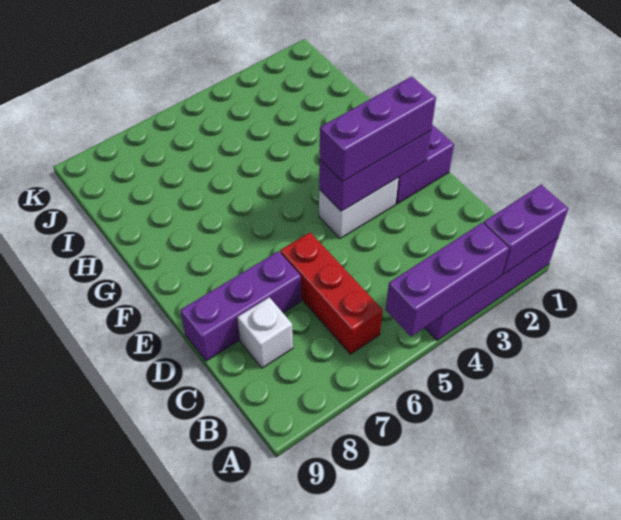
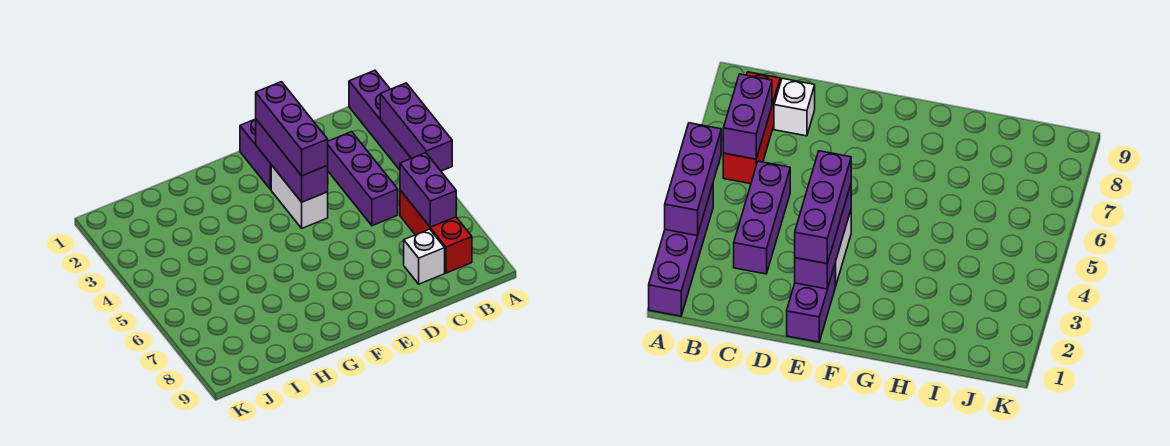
purple brick A1:A2 level 2 -> purple brick B6:B7 level 2
red brick B6:D6 level 1 -> red brick B6:B8 level 1
purple brick D7:D9 level 1 -> purple brick C3:C5 level 1

